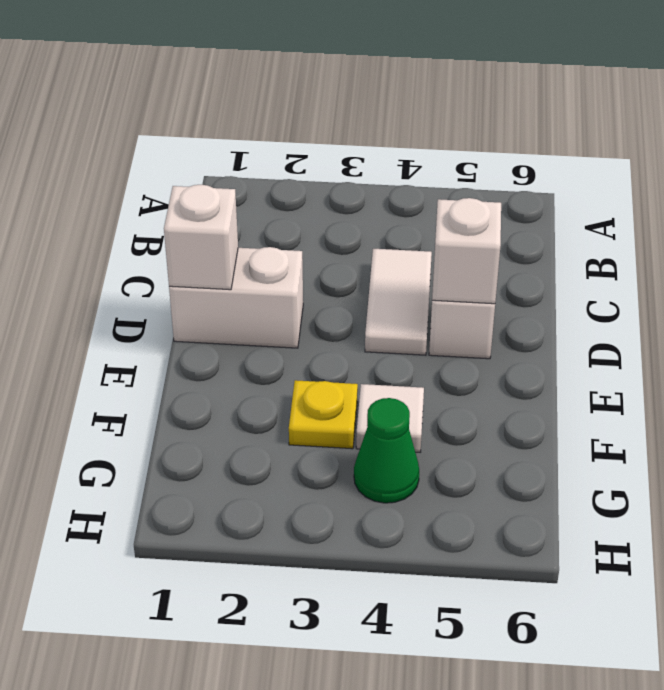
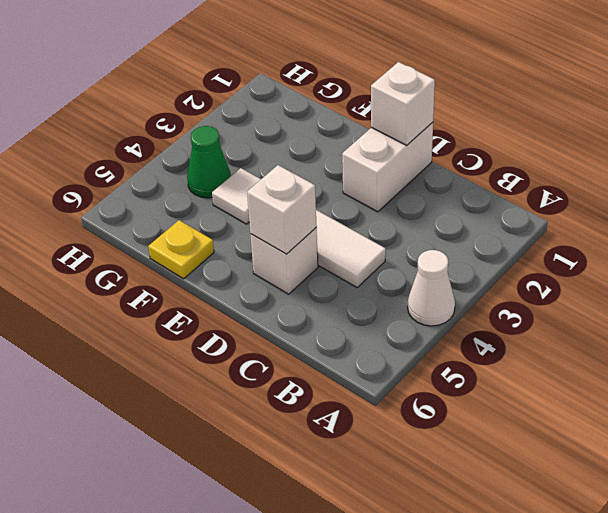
none -> white cone A4 level 1
yellow plate F3 level 1 -> yellow plate F6 level 1

